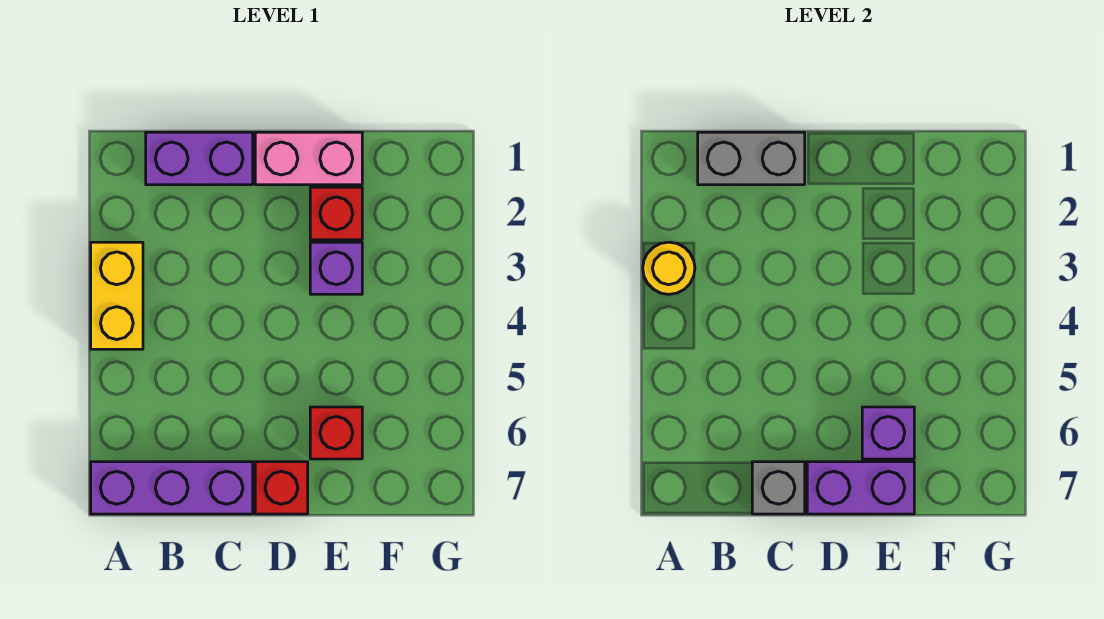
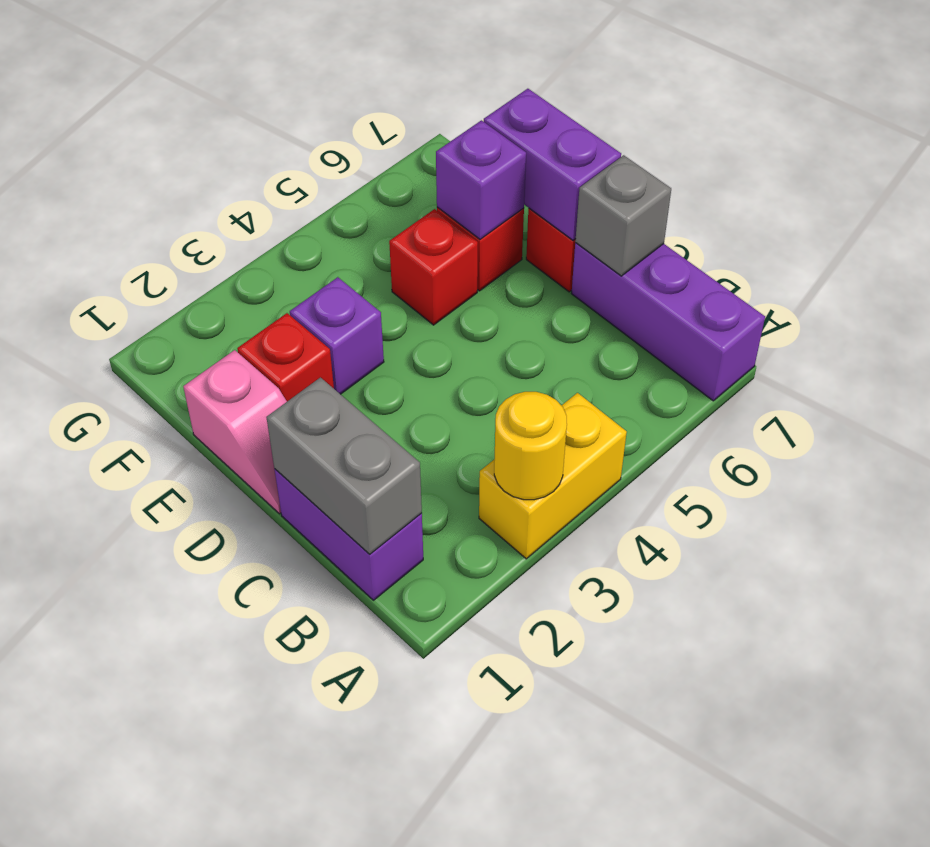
pink brick D1:E1 level 1 -> pink slope D1:E1 level 1 top E
none -> red brick E5 level 1

